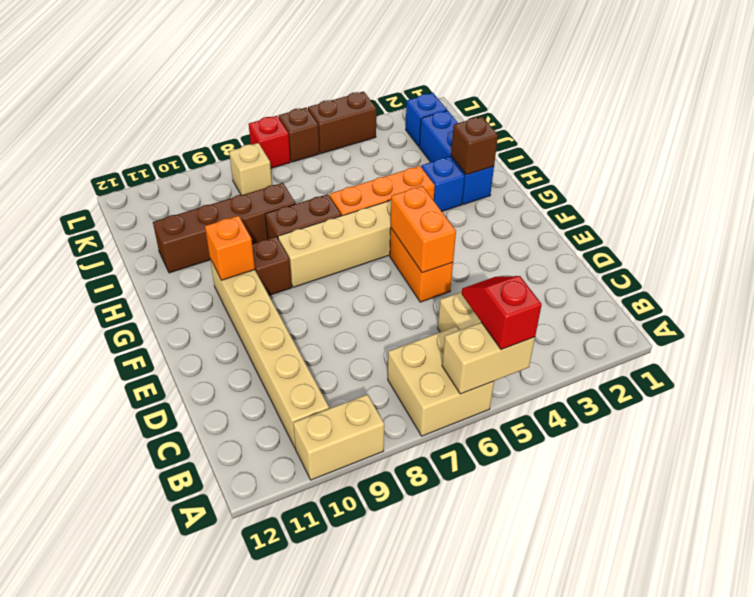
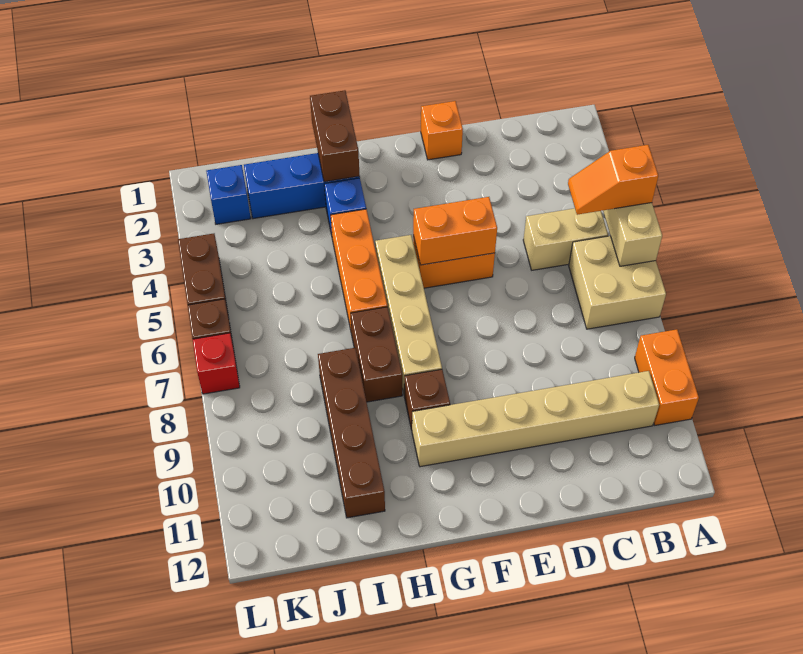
red slope A5:B5 level 3 top A -> orange slope A5:B5 level 3 top A
tan brick A9:A10 level 1 -> orange brick A9:A10 level 1
orange brick G10 level 2 -> orange brick E1 level 1
brown brick H2 level 2 -> brown brick H1:H2 level 2
tan brick K8 level 1 -> none

